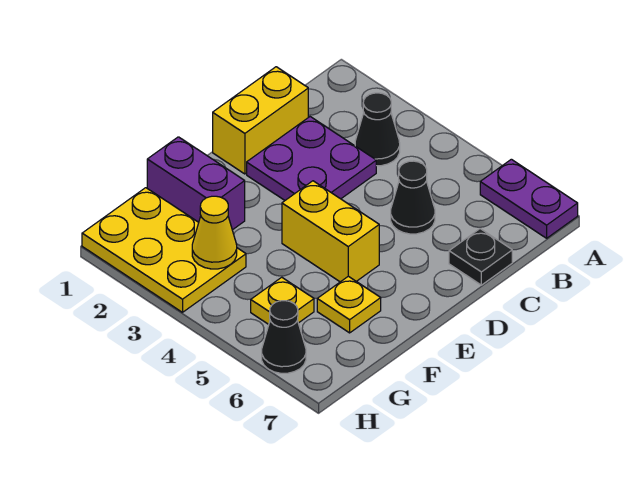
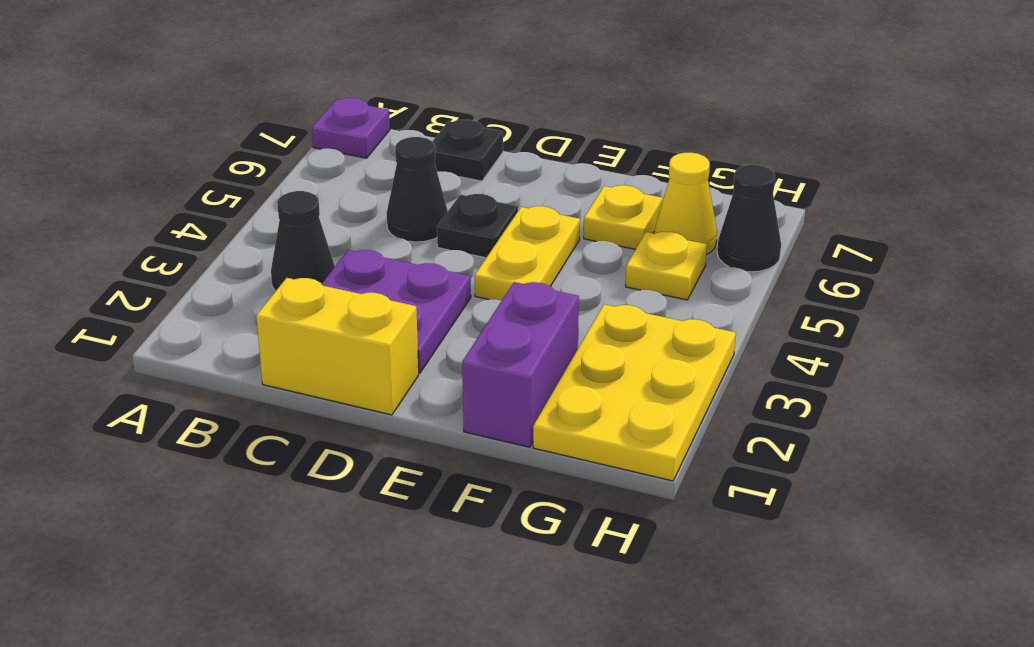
purple plate A6:A7 level 1 -> purple plate A7 level 1
none -> black plate D5 level 1
yellow brick E4:E5 level 1 -> yellow plate E4:E5 level 1
yellow cone G3 level 2 -> yellow cone G6 level 1

